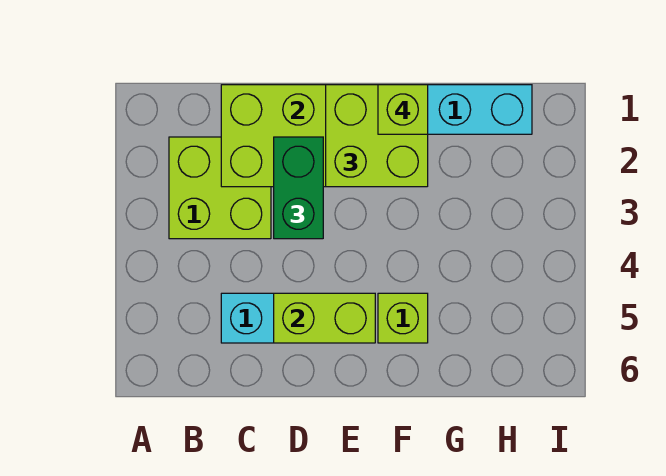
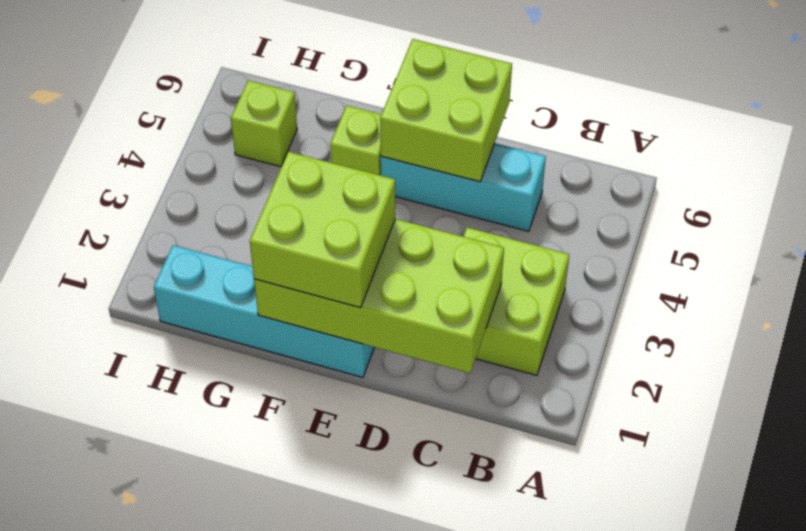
green brick D2:D3 level 3 -> none
lime brick D5:E5 level 2 -> lime brick D5:E6 level 2
lime brick F1 level 4 -> lime brick H5 level 1

